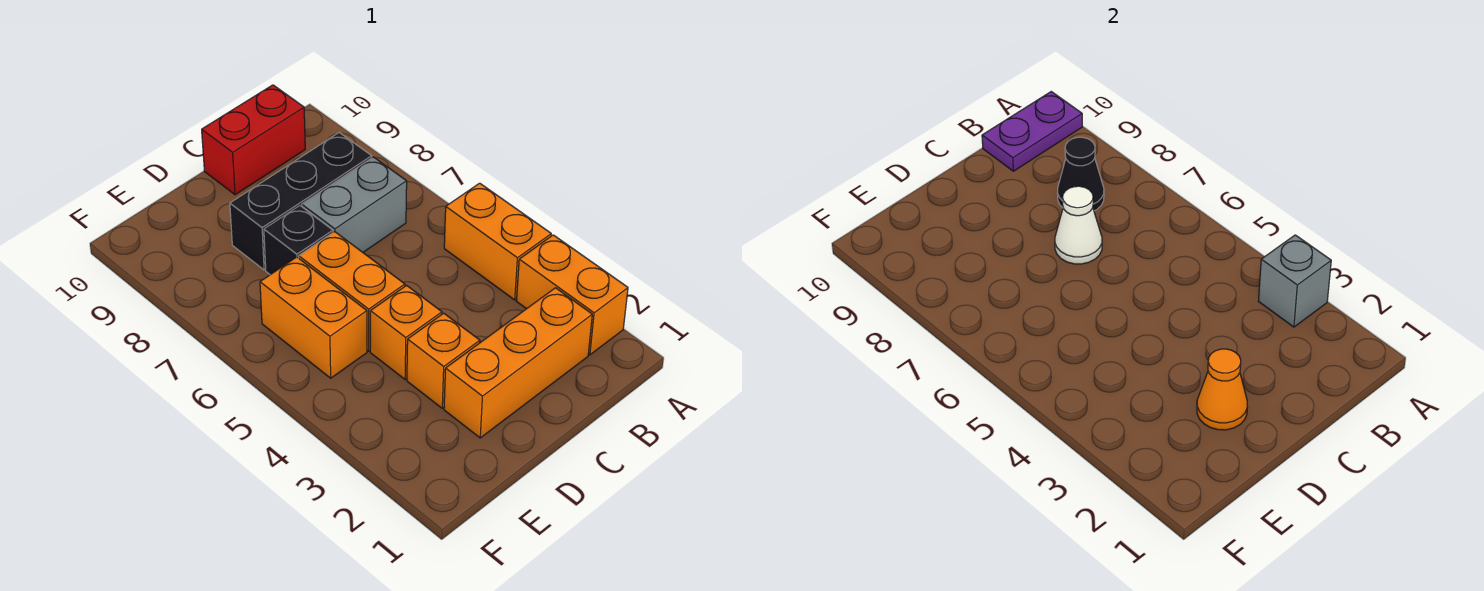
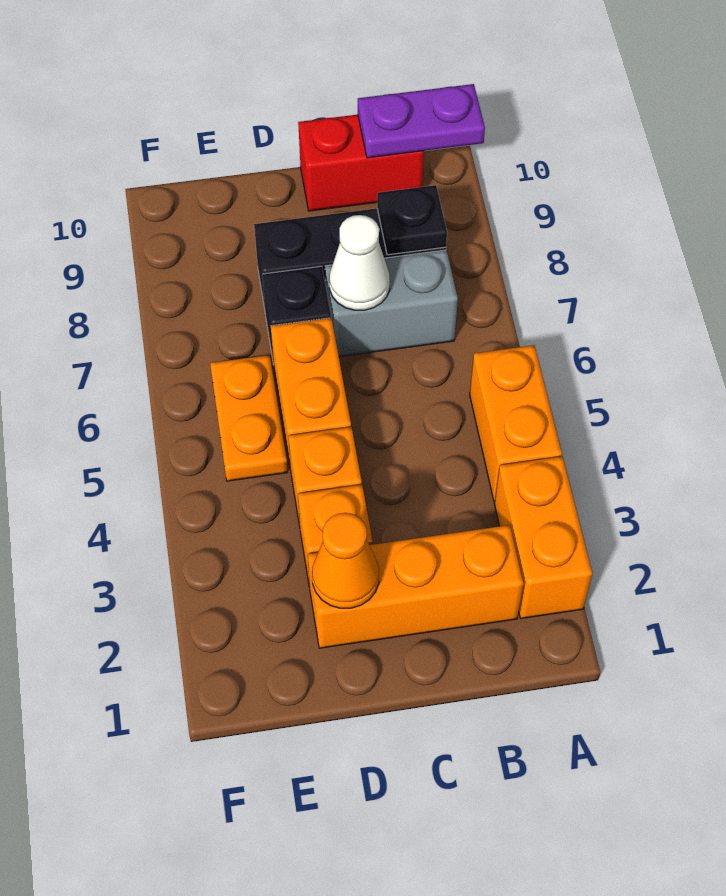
grey brick A3 level 2 -> none
black cone B8 level 2 -> black plate B8 level 2
orange brick E5:E6 level 1 -> orange plate E5:E6 level 1

